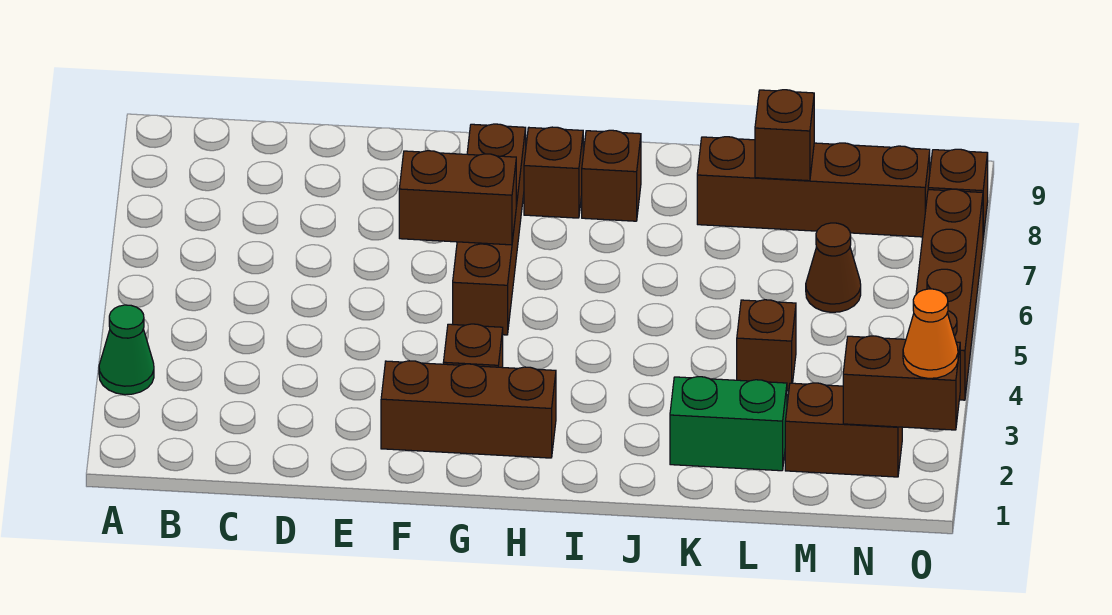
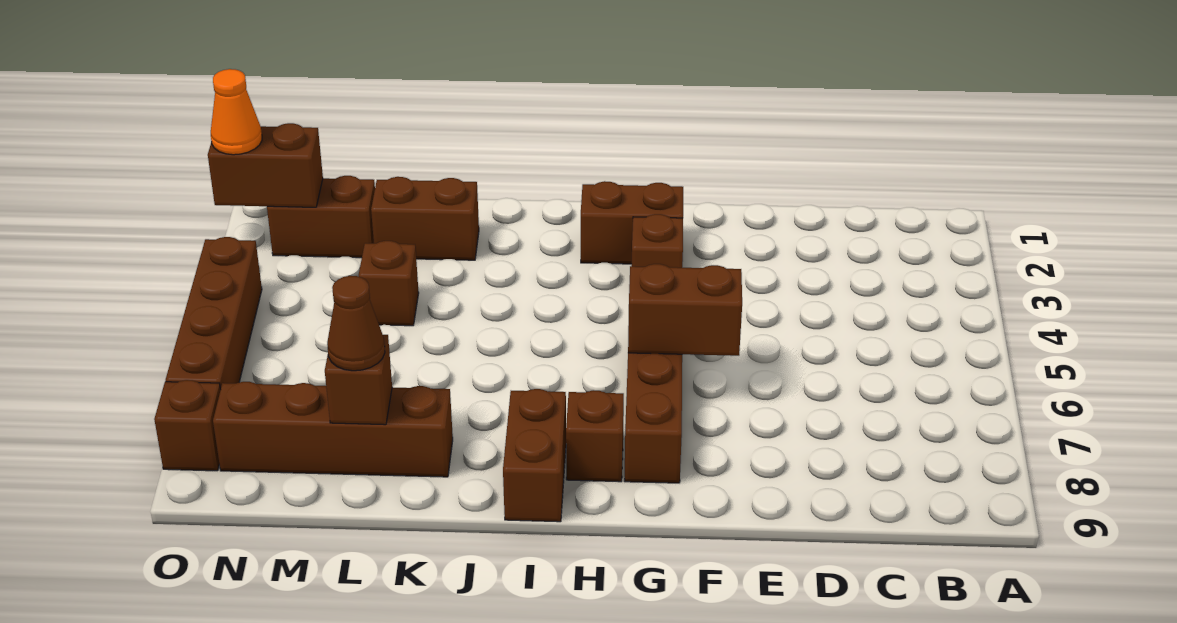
green cone A3 level 1 -> none
brown brick F2:H2 level 1 -> brown brick G2:H2 level 1
brown brick I8 level 1 -> brown brick I8:I9 level 1
green brick K2:L2 level 1 -> brown brick K2:L2 level 1
brown cone M6 level 1 -> brown cone L8 level 3

